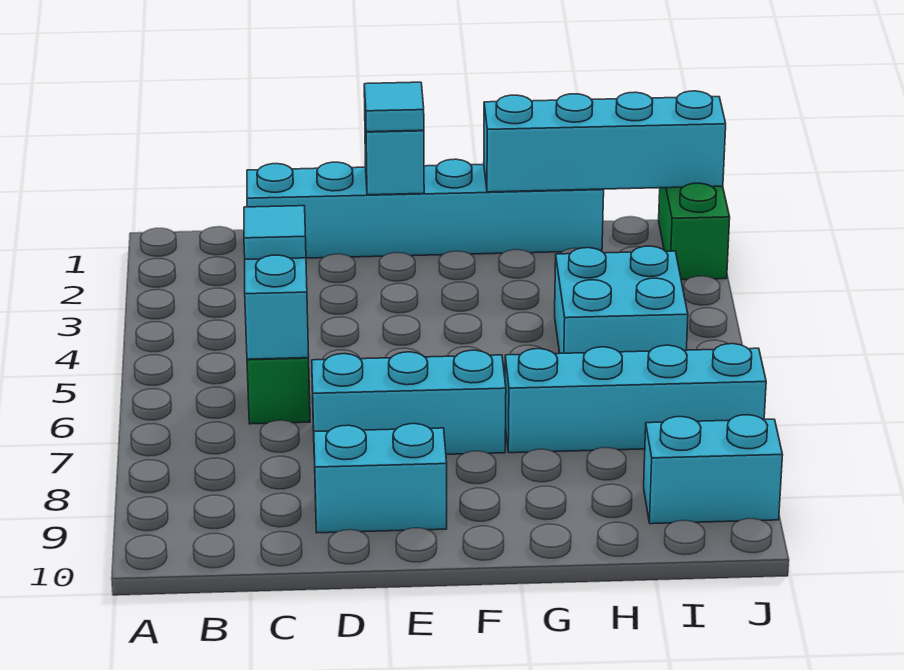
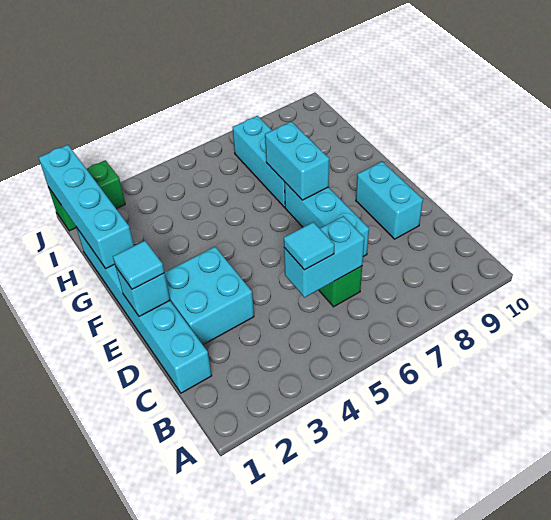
cyan brick G7:J7 level 1 -> cyan brick G7:I7 level 1
cyan brick H4:I5 level 1 -> cyan brick D2:E3 level 1
cyan brick I9:J9 level 1 -> cyan brick F7:G7 level 2

